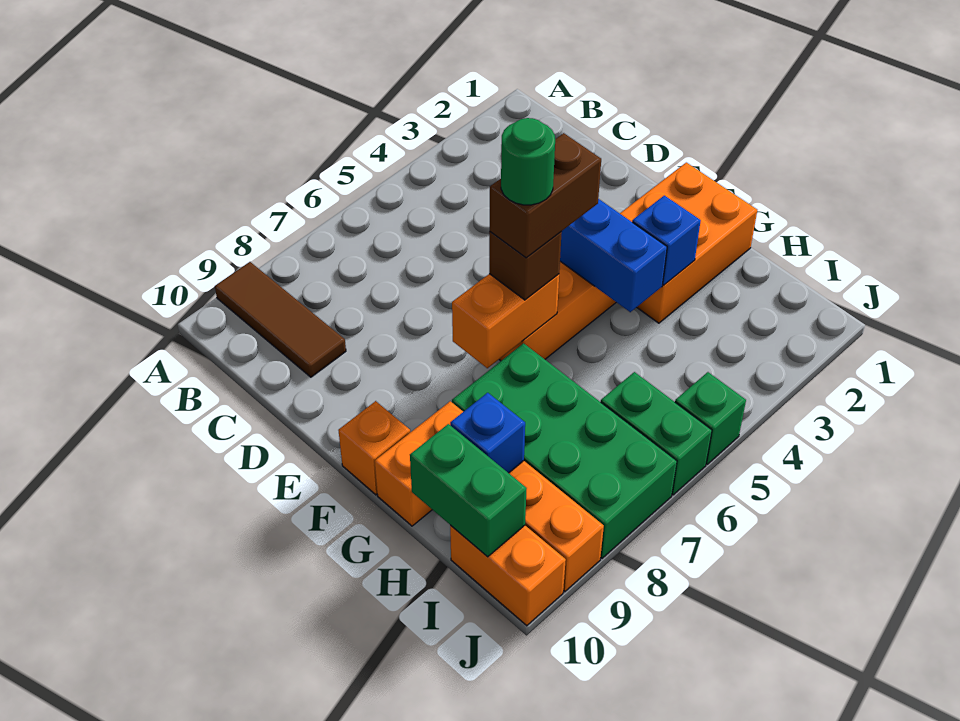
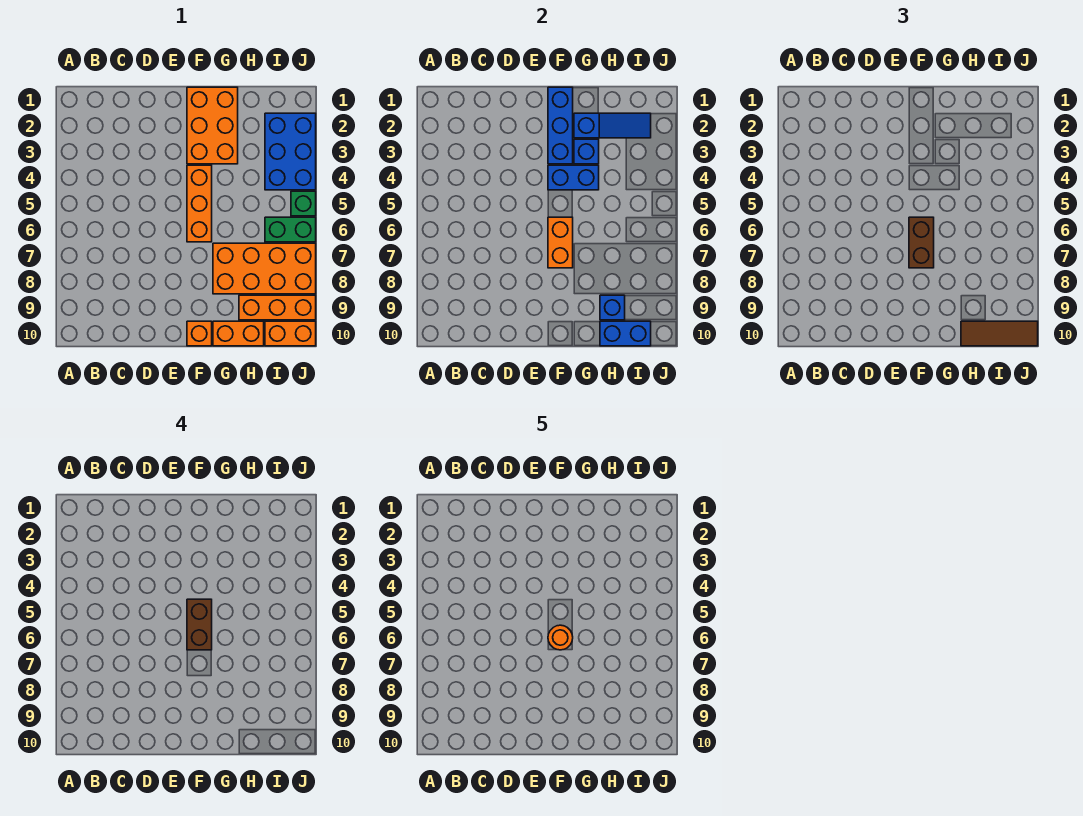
brown tile A9:C9 level 1 -> brown tile H10:J10 level 3
none -> blue brick F1:F3 level 2
brown brick F6 level 3 -> brown brick F6:F7 level 3
green round brick F6 level 5 -> orange round brick F6 level 5
none -> blue slope G2:I2 level 2 top G
green brick G7:J8 level 1 -> orange brick G7:J8 level 1
orange brick G9:G10 level 1 -> orange brick G10:H10 level 1
green brick H10:I10 level 2 -> blue brick H10:I10 level 2
none -> blue brick I2:J4 level 1

